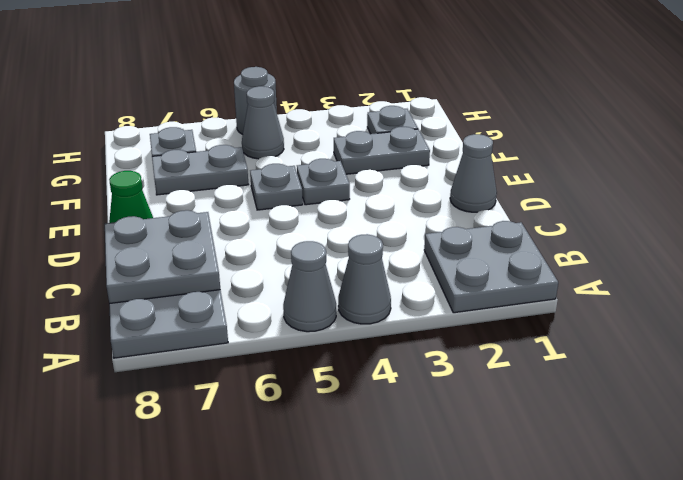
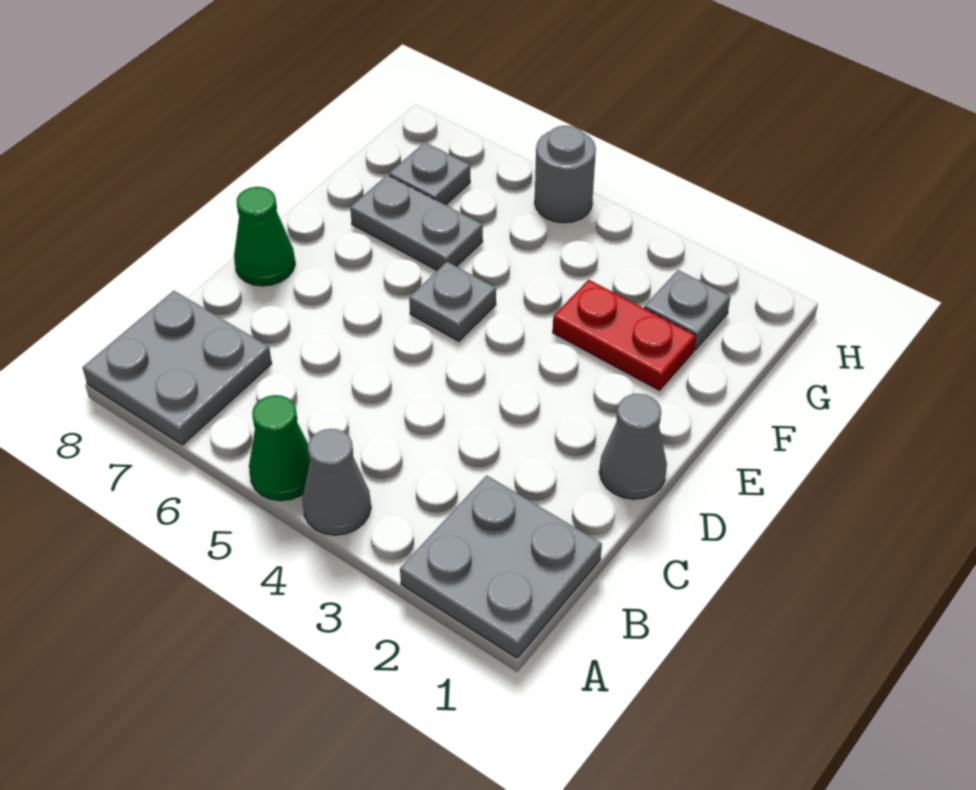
grey cone A5 level 1 -> green cone A5 level 1
grey plate B7:C8 level 2 -> none
grey plate E4 level 1 -> none
grey plate F2:F3 level 1 -> red plate F2:F3 level 1
grey cone G5 level 1 -> none

